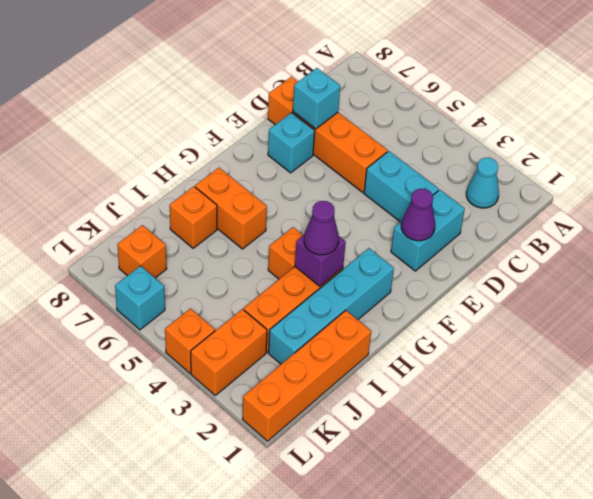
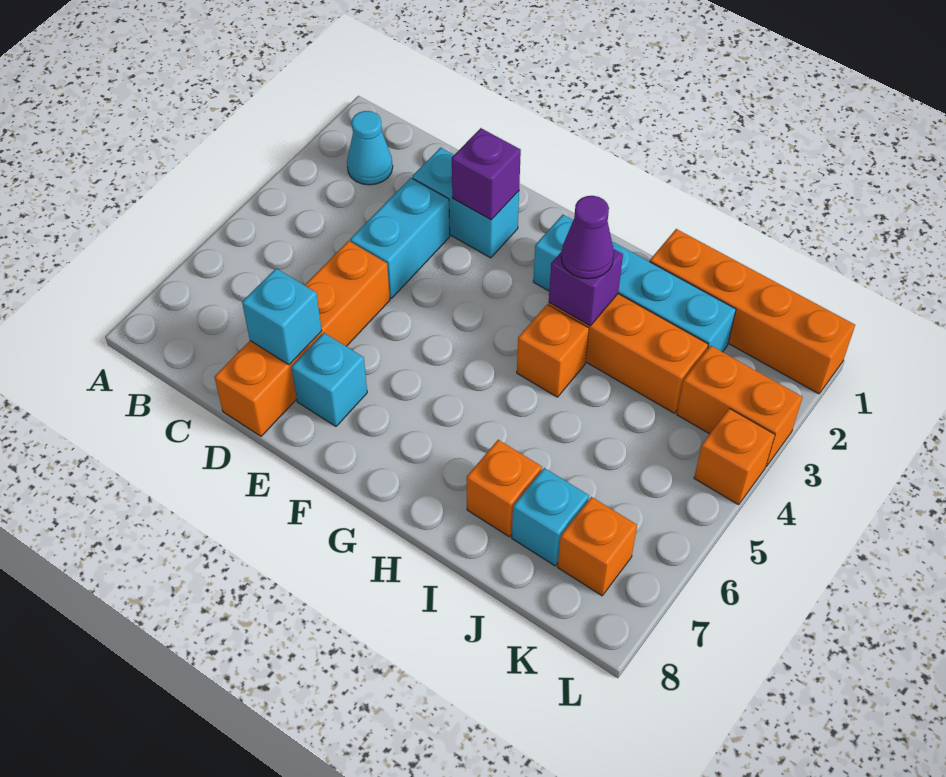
purple cone E2 level 2 -> purple brick E2 level 2
orange brick H6:H7 level 1 -> none
cyan brick L6 level 1 -> cyan brick J7 level 1

